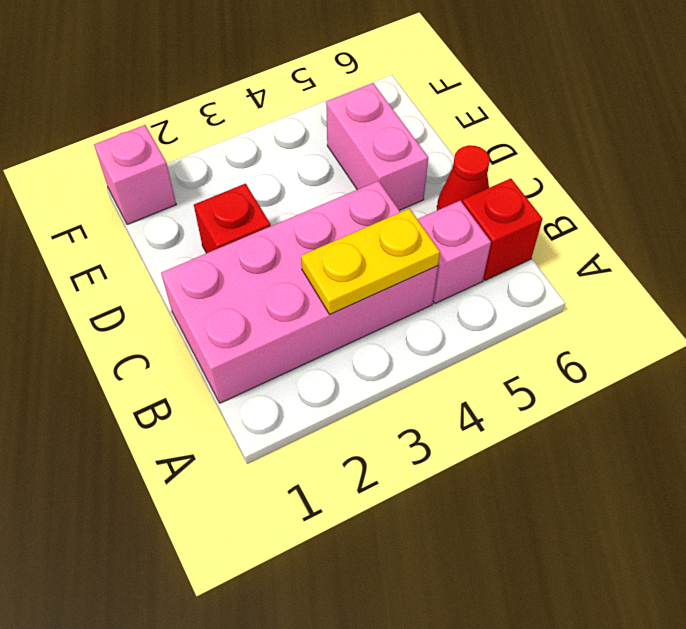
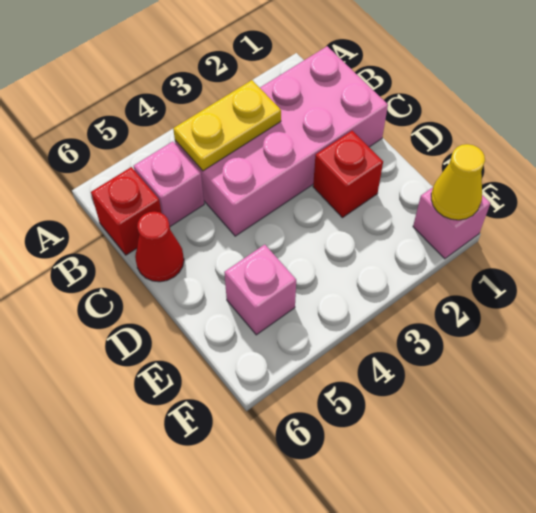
pink brick D5:E5 level 1 -> pink brick E5 level 1
none -> yellow cone F1 level 2

